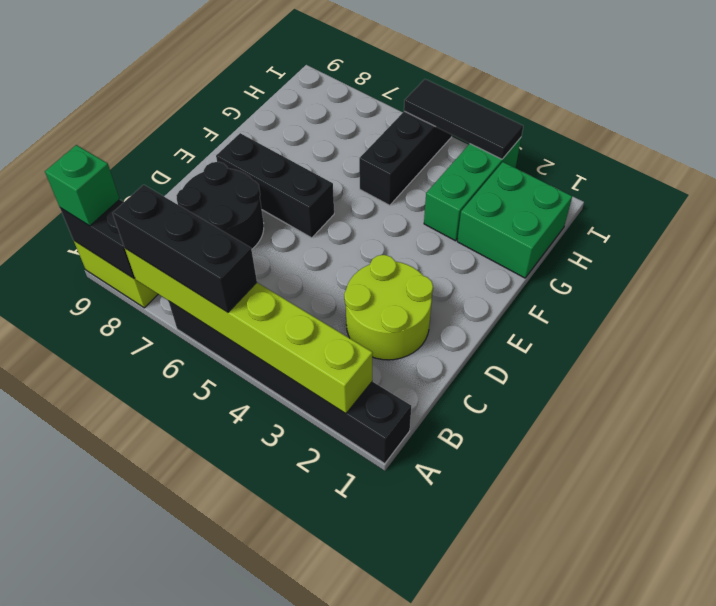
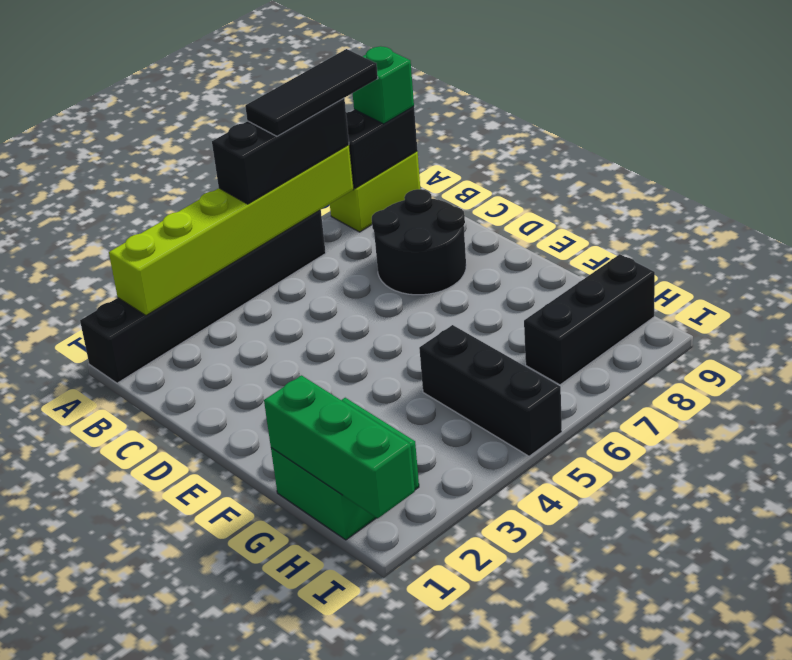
lime round brick C2:D3 level 1 -> none
black brick E6:E8 level 1 -> black brick H7:H9 level 1
green brick G3:I3 level 1 -> green brick G1:I1 level 2
black tile I3:I5 level 2 -> black tile A6:A8 level 4

